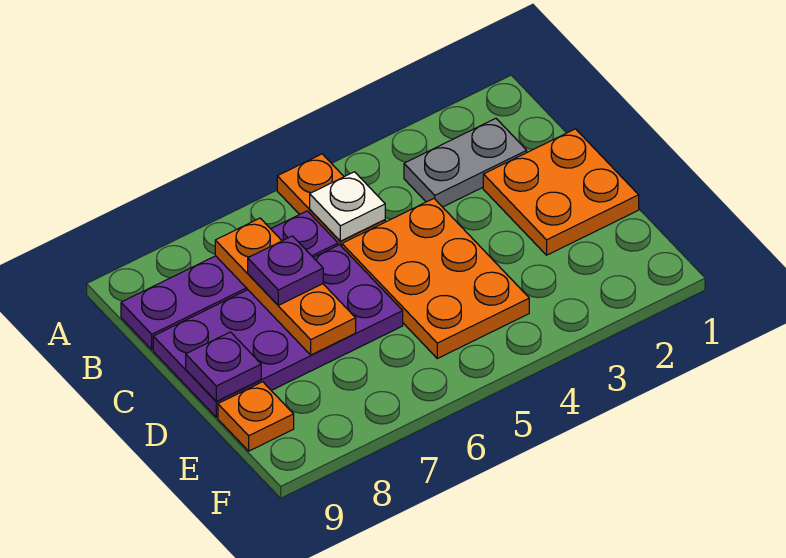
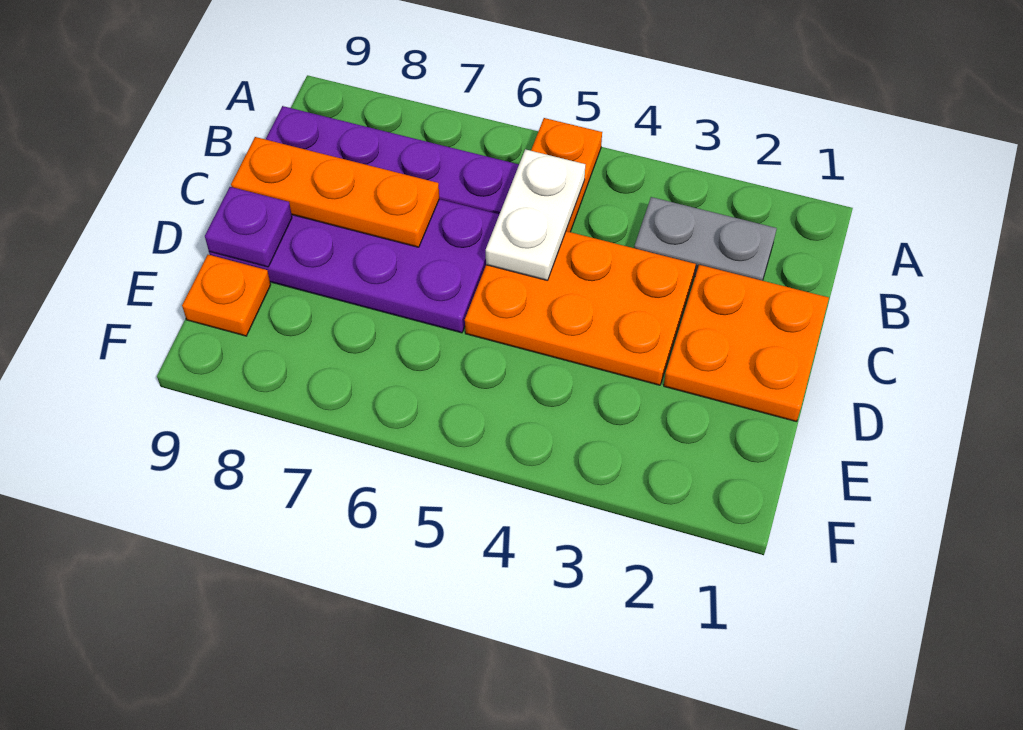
white plate B5 level 2 -> white plate B5:C5 level 2
orange plate B7:D7 level 2 -> orange plate C7:C9 level 2
orange plate C4:E5 level 1 -> orange plate C3:D5 level 1
purple plate C7 level 3 -> none

